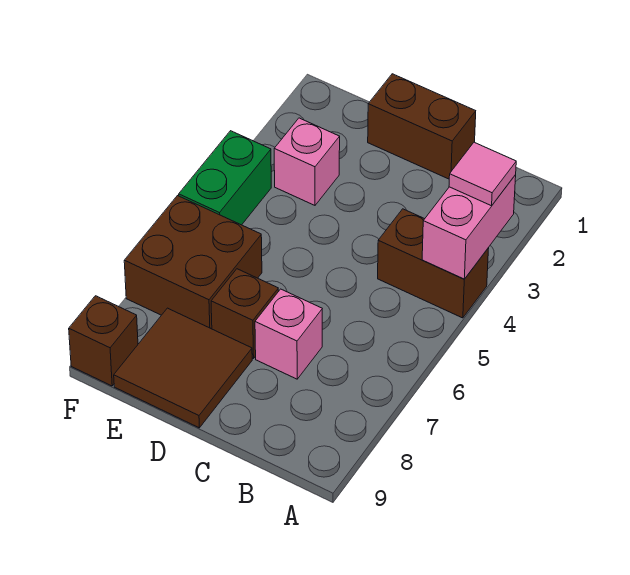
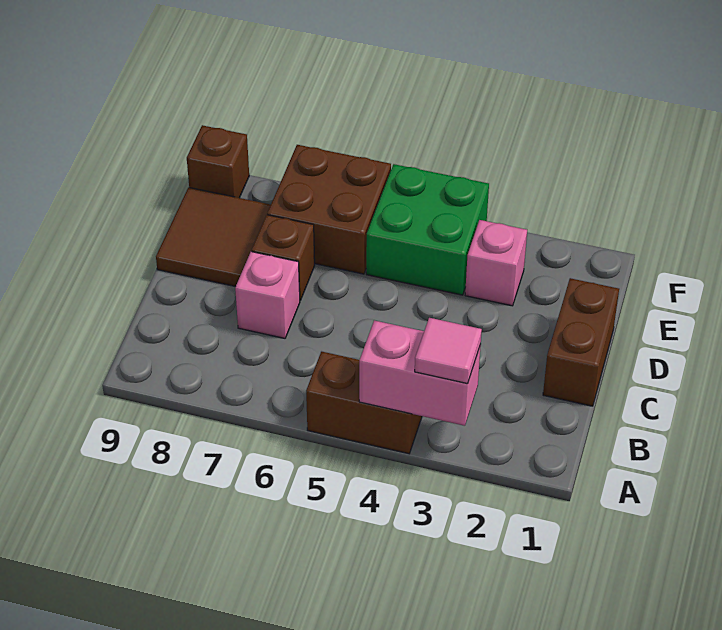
brown brick A4:B4 level 1 -> brown brick A4:A5 level 1
green brick F4:F5 level 1 -> green brick E4:F5 level 1

